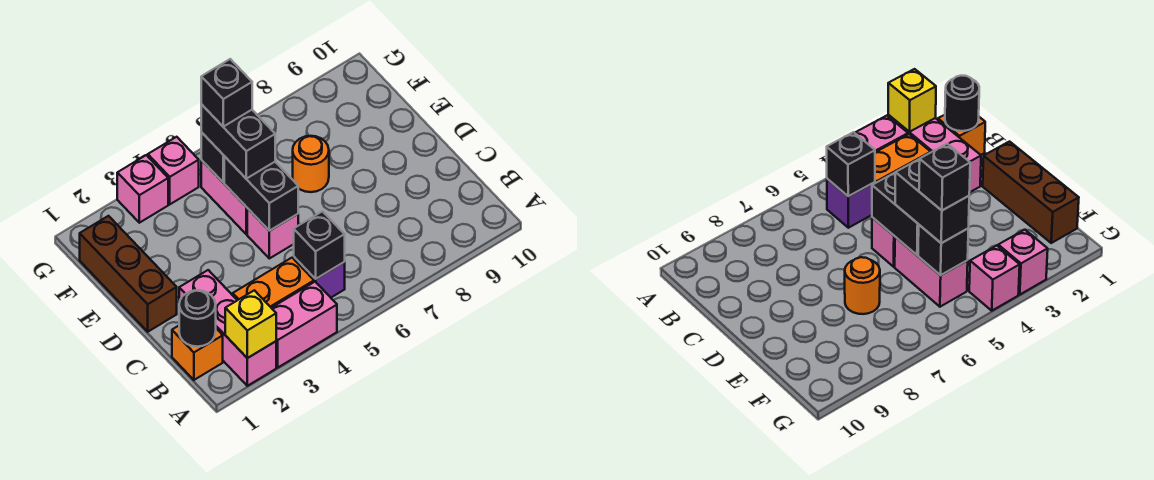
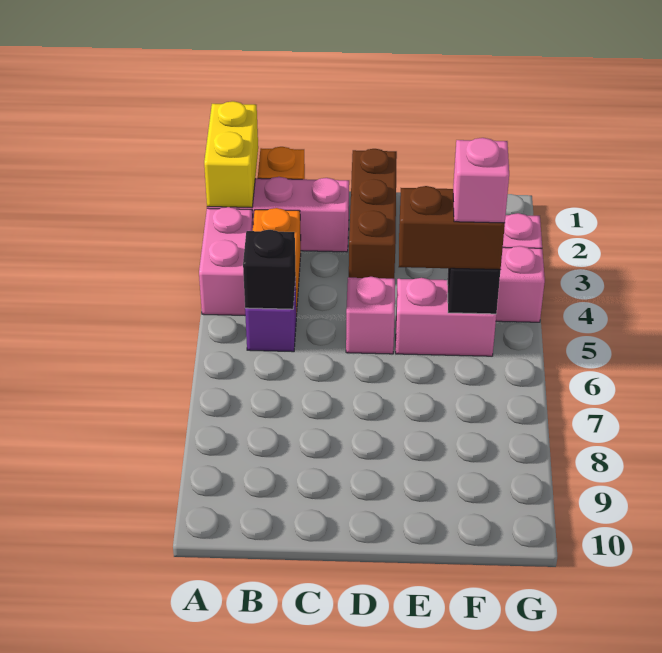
yellow brick A2 level 2 -> yellow brick A1:A2 level 2
black round brick B1 level 2 -> none
brown brick D1:F1 level 1 -> brown brick D1:D3 level 1
black brick D5:E5 level 2 -> none
black brick E5:F5 level 3 -> brown brick E5:F5 level 3
orange round brick E7 level 1 -> none
black brick F5 level 4 -> pink brick F5 level 4

